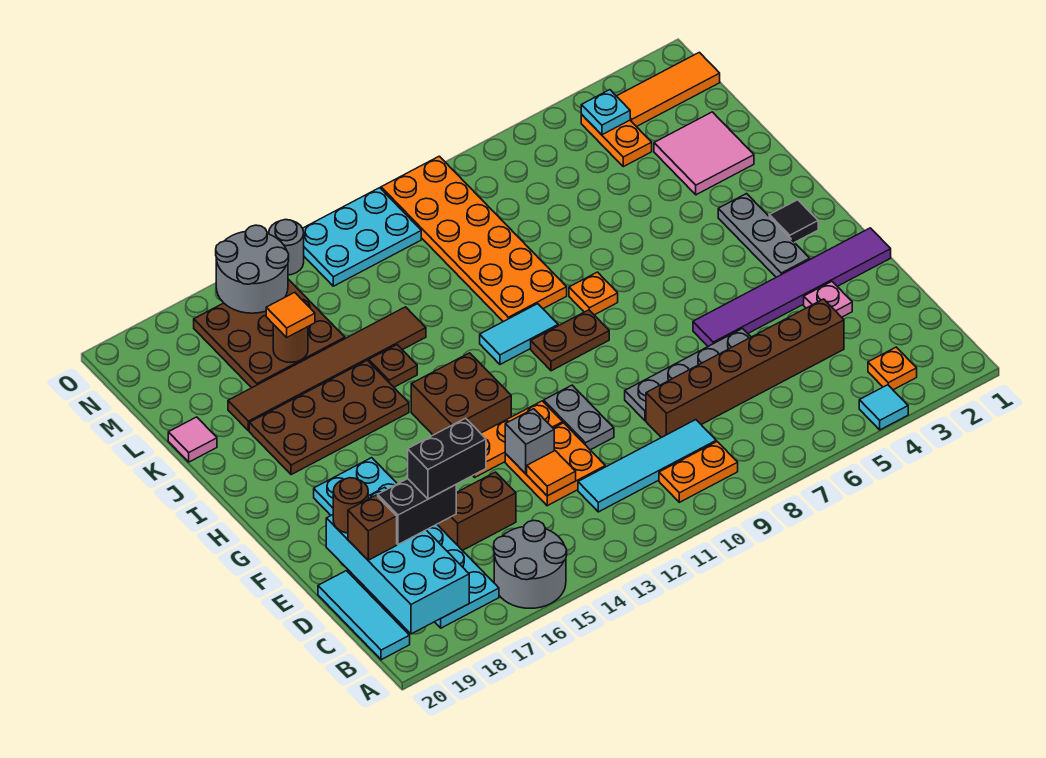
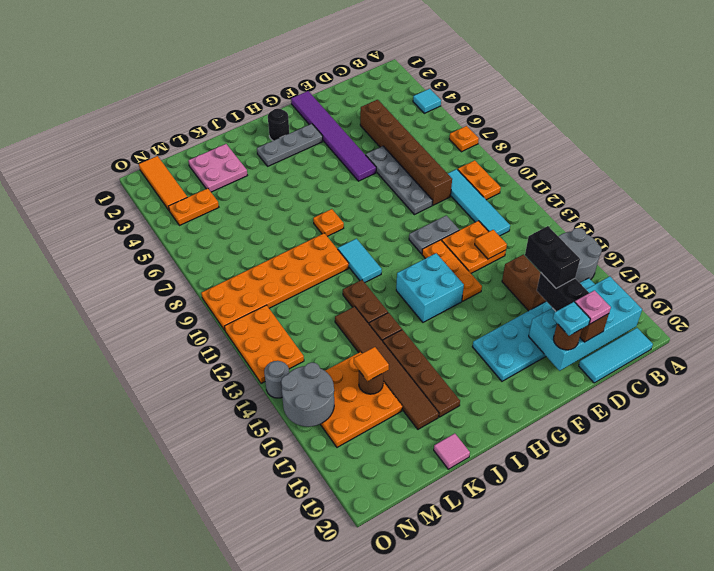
orange plate B3 level 1 -> orange plate A7 level 1
pink plate E3 level 1 -> pink plate D19 level 4
grey brick E13 level 2 -> none
brown brick G13:H14 level 1 -> cyan brick G13:H14 level 1
black tile H2 level 1 -> black round brick H2 level 1
brown plate H9:H10 level 1 -> brown plate J12:J13 level 1
brown plate I15:J18 level 1 -> brown plate J15:J18 level 1
pink tile K2:L3 level 1 -> pink plate K2:L3 level 1
brown plate L15:N17 level 1 -> orange plate L15:N17 level 1
cyan plate N4 level 2 -> cyan plate E19 level 4
cyan plate N11:O13 level 1 -> orange plate N11:O13 level 1

